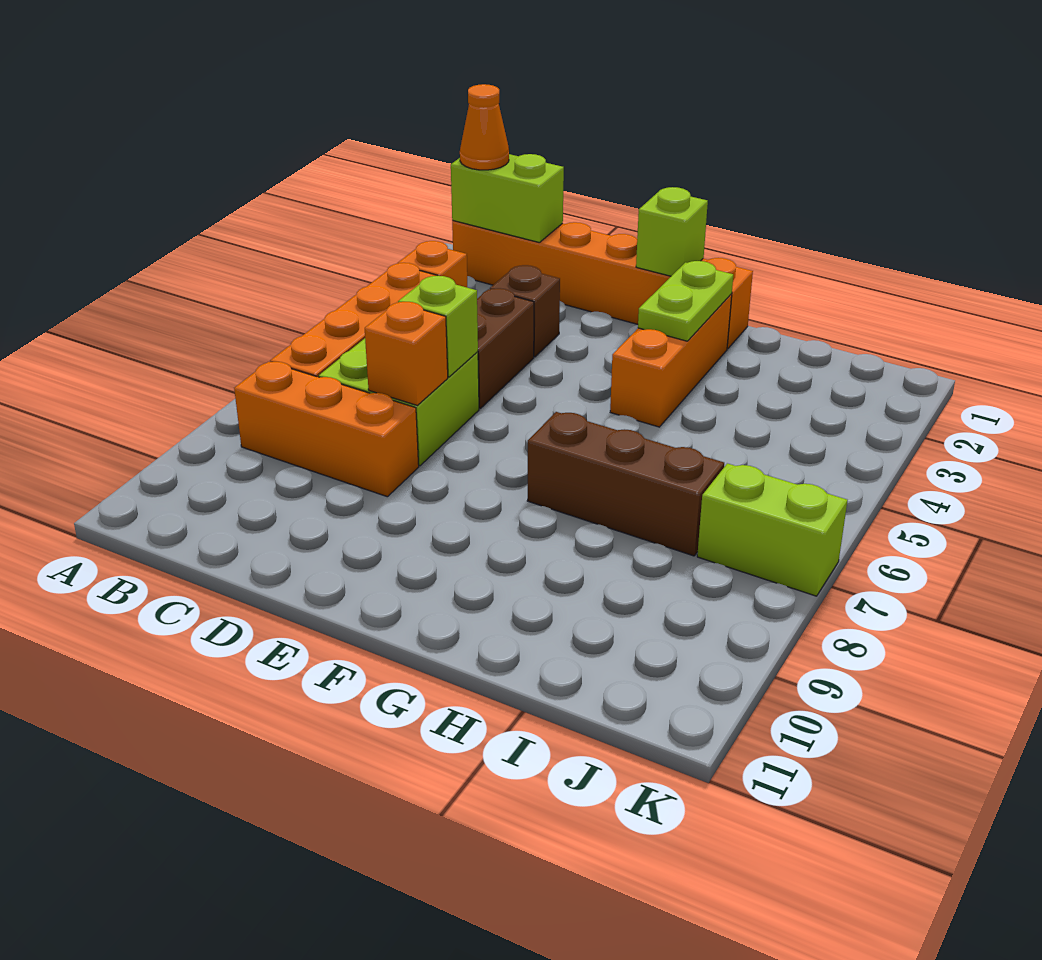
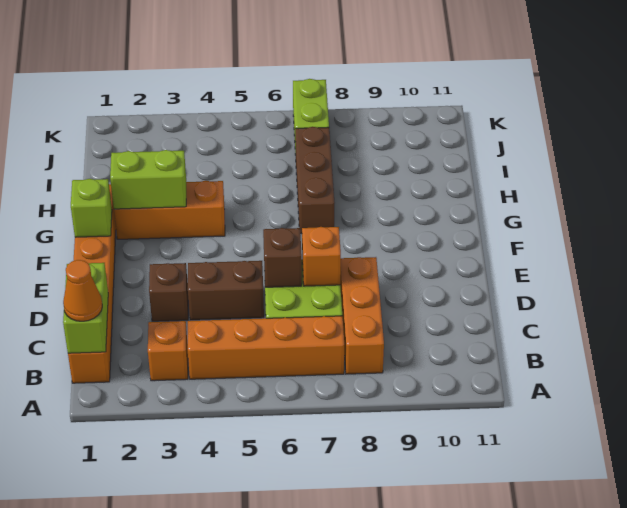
lime brick D6 level 2 -> brown brick D6 level 2
lime plate G2:G3 level 2 -> lime brick G2:G3 level 2

